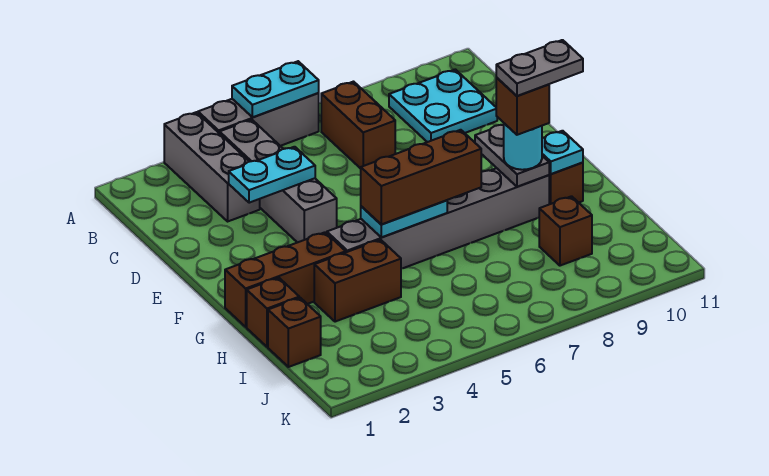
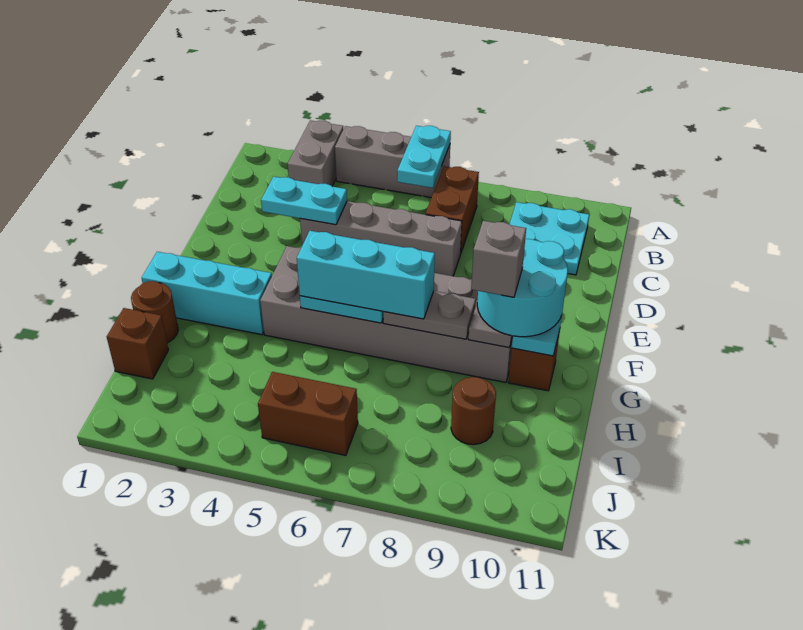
grey brick A3:C3 level 1 -> grey brick A3:B3 level 1
cyan plate A5:A6 level 2 -> cyan plate A6:B6 level 2
grey brick B4:E4 level 1 -> grey brick D4:D7 level 1
brown brick G1:G3 level 1 -> cyan brick G1:G3 level 1
grey brick G4:G9 level 1 -> grey brick F4:G9 level 1
brown brick G5:G7 level 3 -> cyan brick G5:G7 level 3
cyan round brick G9 level 3 -> cyan round brick F9:G10 level 3
brown brick G9 level 4 -> grey brick G9 level 4
grey plate G9:G10 level 5 -> grey plate G7:G8 level 2
brown brick H1 level 1 -> brown round brick H1 level 1
brown brick H3:H4 level 1 -> brown brick J5:J6 level 1
brown brick I9 level 1 -> brown round brick I9 level 1

